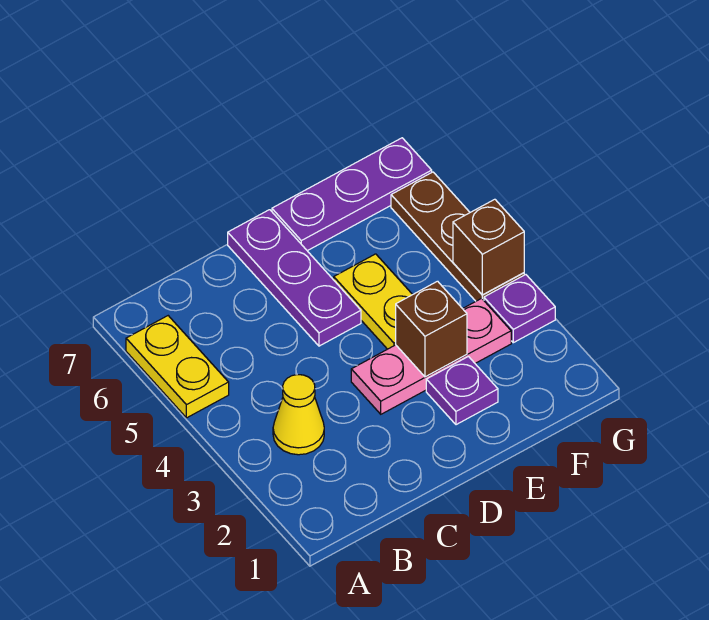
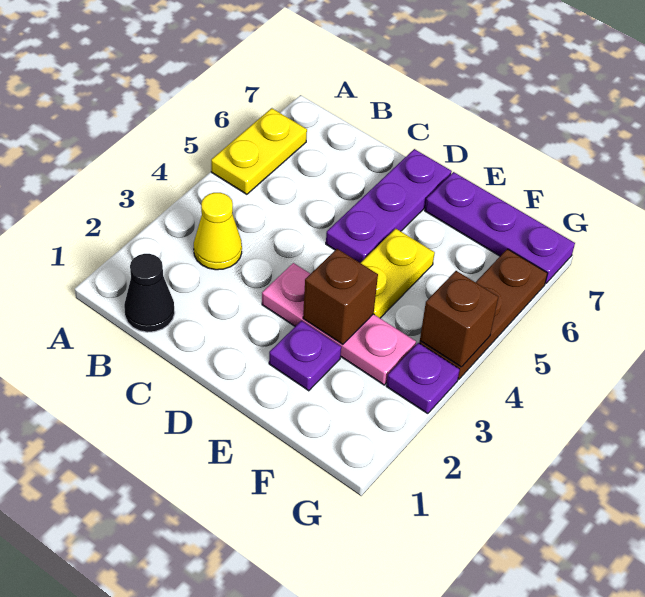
none -> black cone B1 level 1

